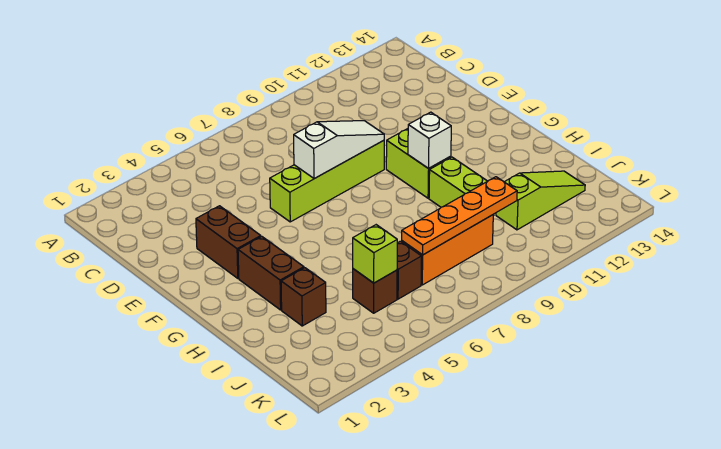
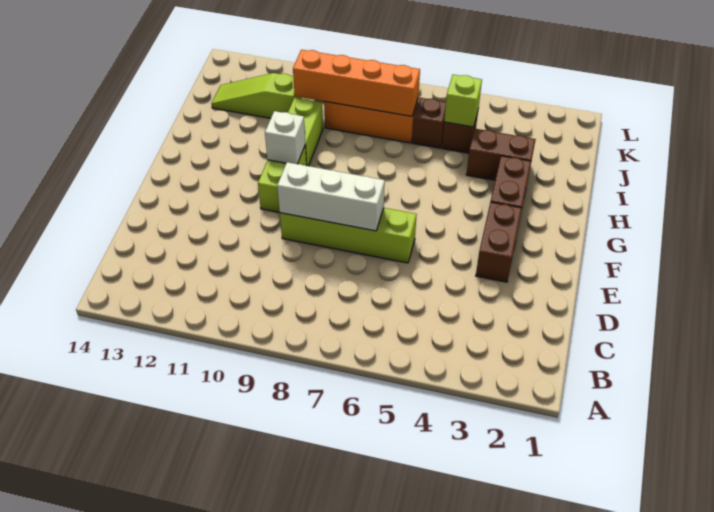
white slope E7:E9 level 2 top 7 -> white brick E7:E9 level 2
brown brick I3 level 1 -> brown brick I3:I4 level 1
orange plate J7:J10 level 2 -> orange brick J7:J10 level 2

